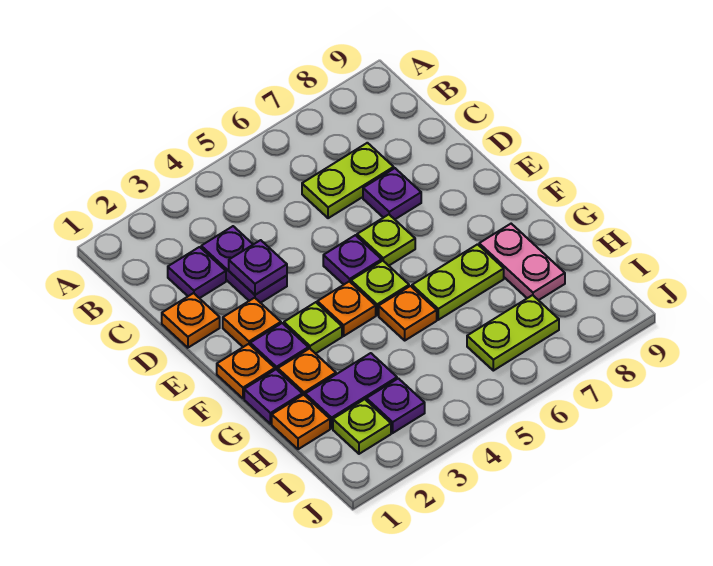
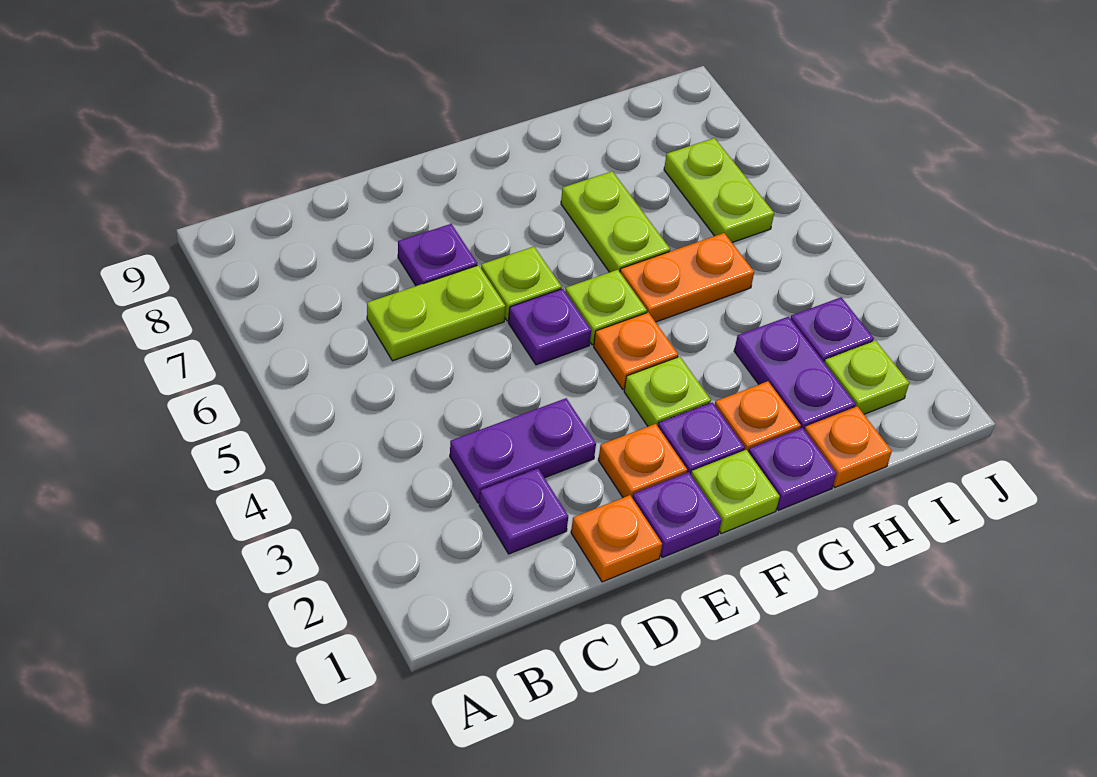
lime plate C6:C7 level 1 -> lime plate C6:D6 level 1
purple plate D3 level 2 -> purple plate E1 level 1
orange plate F1 level 1 -> lime plate F1 level 1
orange plate G5 level 1 -> orange plate G5:H5 level 1
pink plate G8:H8 level 1 -> none

